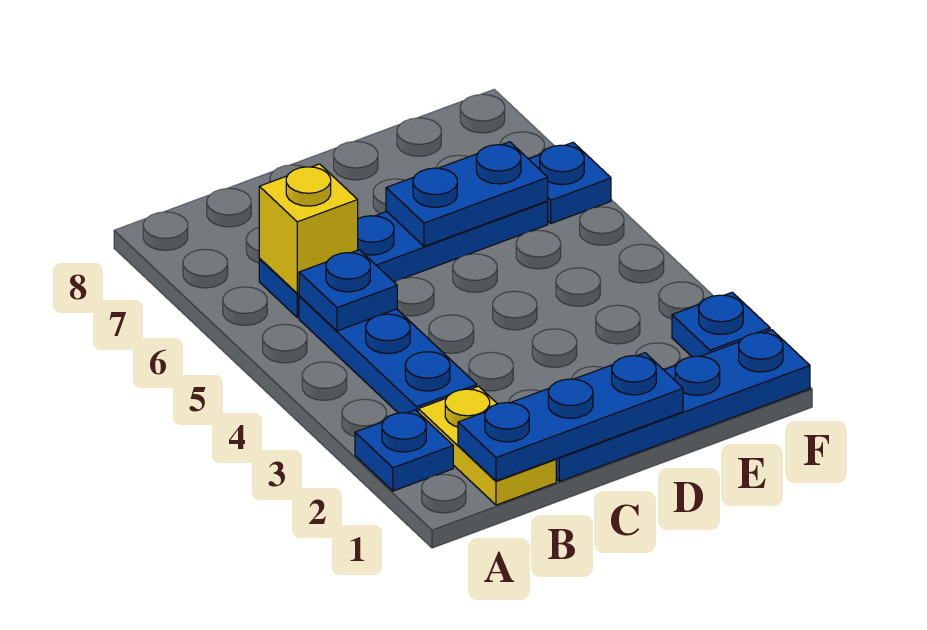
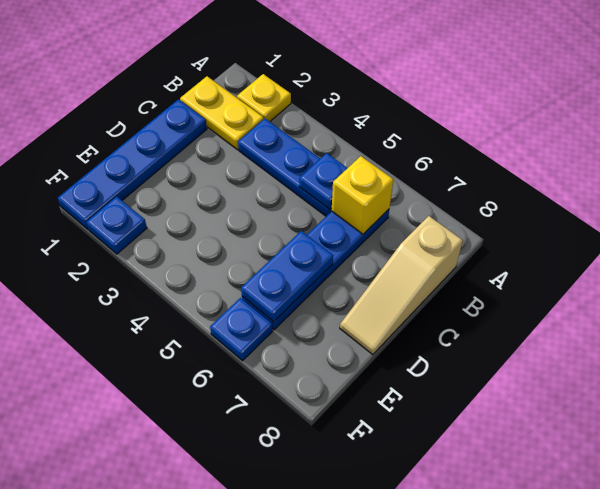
blue plate A2 level 1 -> yellow plate A2 level 1
blue plate B1:D1 level 2 -> none
none -> tan slope B8:D8 level 1 top B

